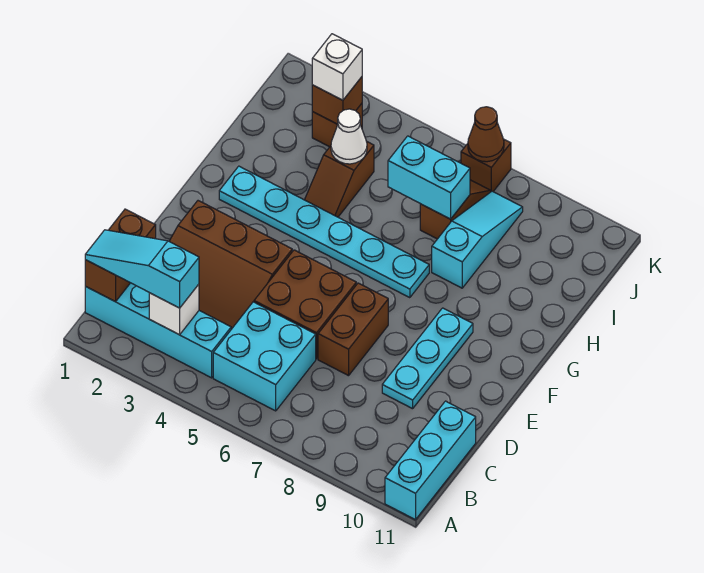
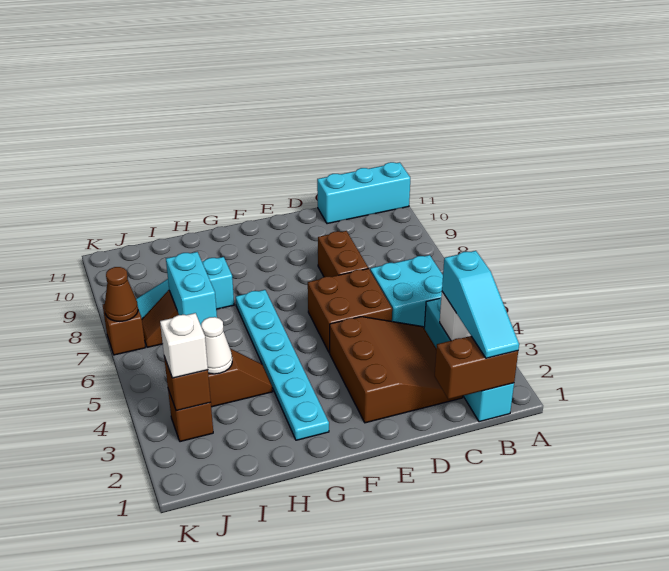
brown brick D7:E7 level 1 -> brown brick D7:D8 level 1
cyan plate D9:F9 level 1 -> none

